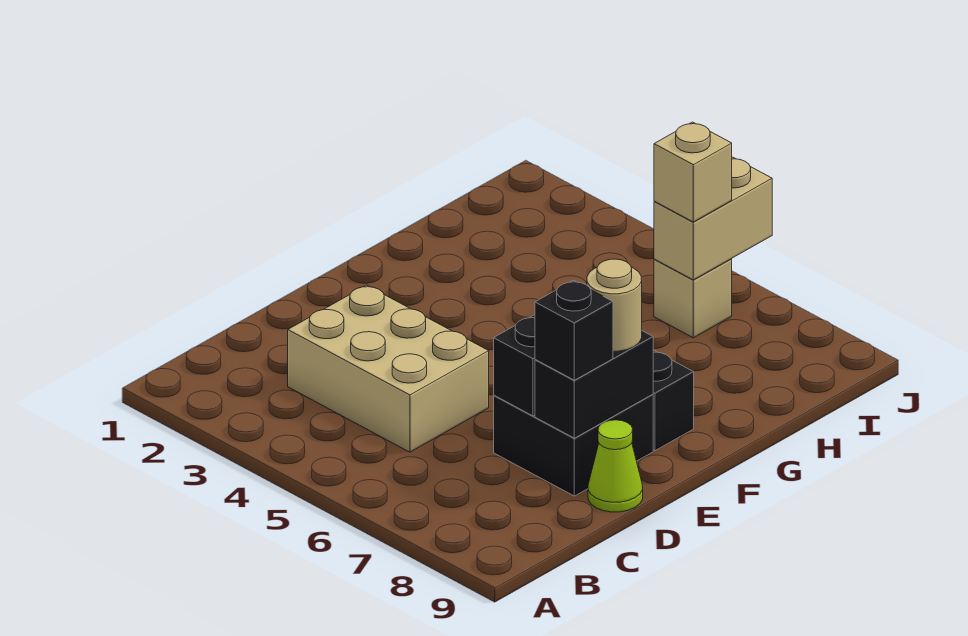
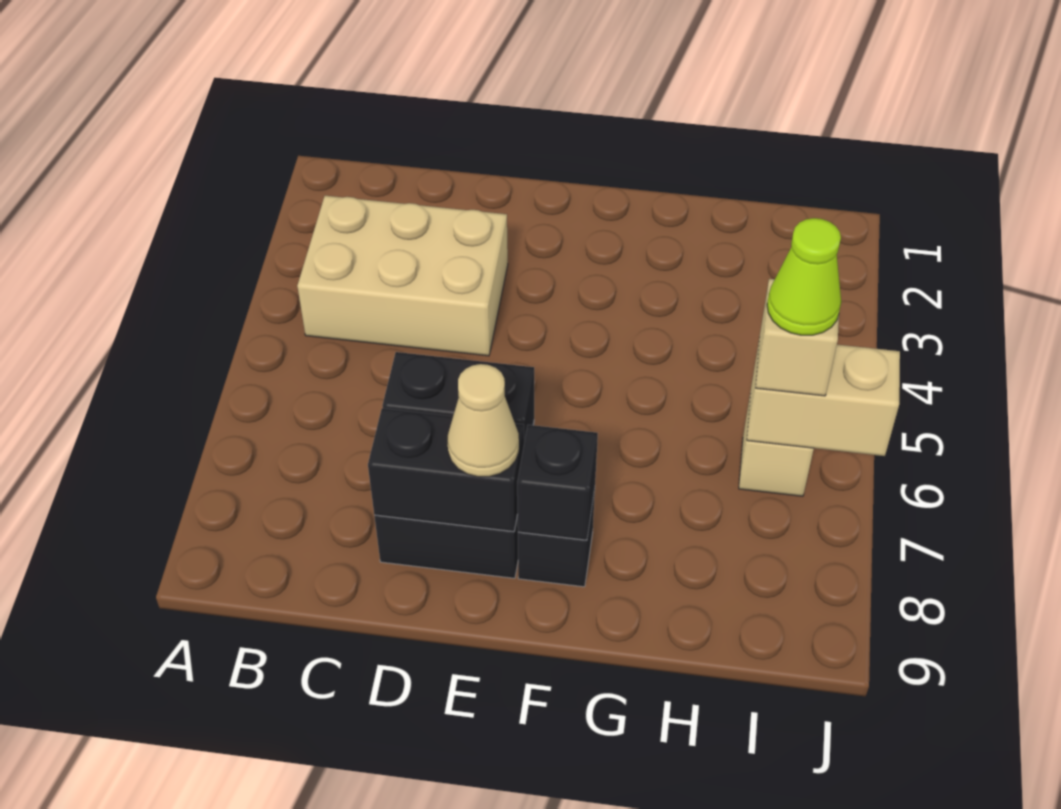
tan brick C3:D5 level 1 -> tan brick B3:D4 level 1
black brick D8 level 3 -> black brick F8 level 2
lime cone D9 level 1 -> lime cone I6 level 4
tan round brick E8 level 3 -> tan cone E8 level 3

